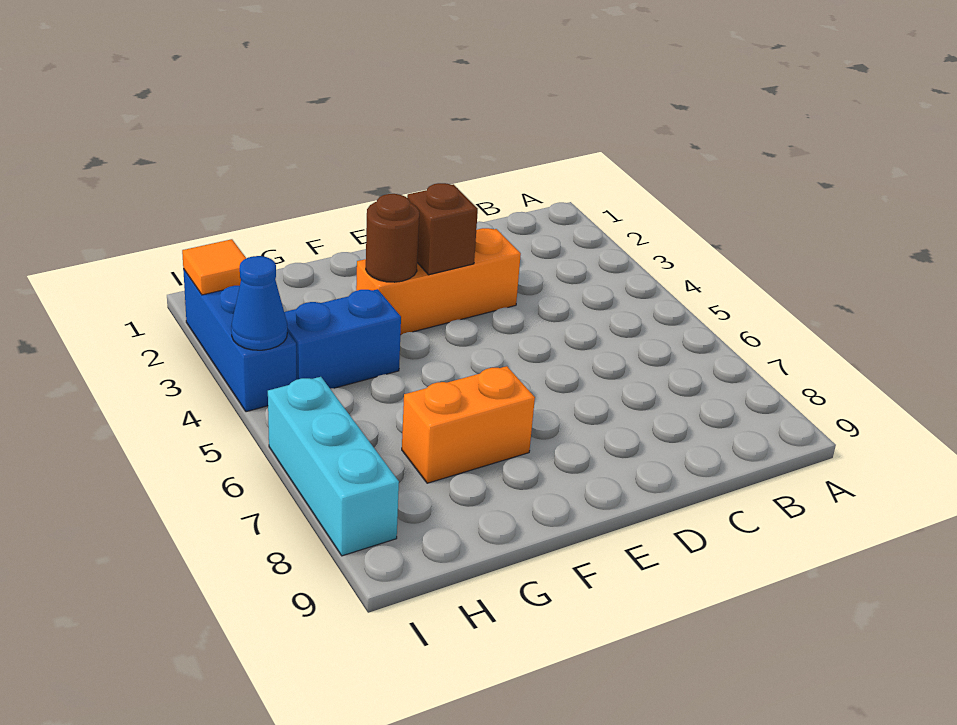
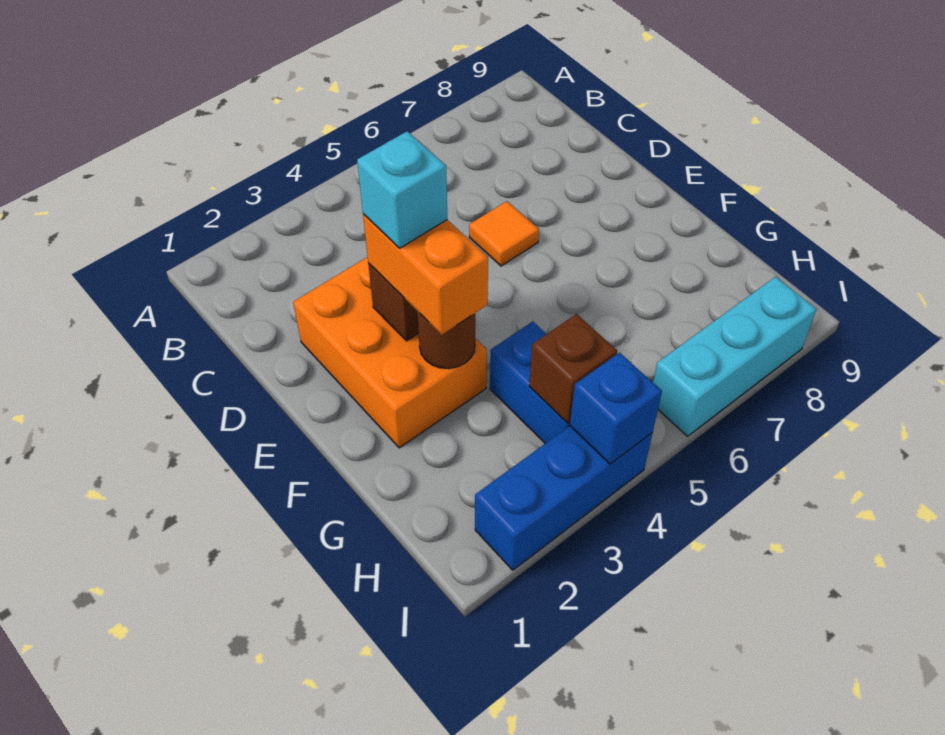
orange brick D3:F3 level 1 -> orange brick D2:F3 level 1
none -> cyan brick E3 level 4
orange brick F7:G7 level 1 -> orange brick E3:F3 level 3
none -> brown brick H4 level 2
orange tile I2 level 2 -> orange tile D6 level 1
blue cone I4 level 2 -> blue brick I4 level 2

